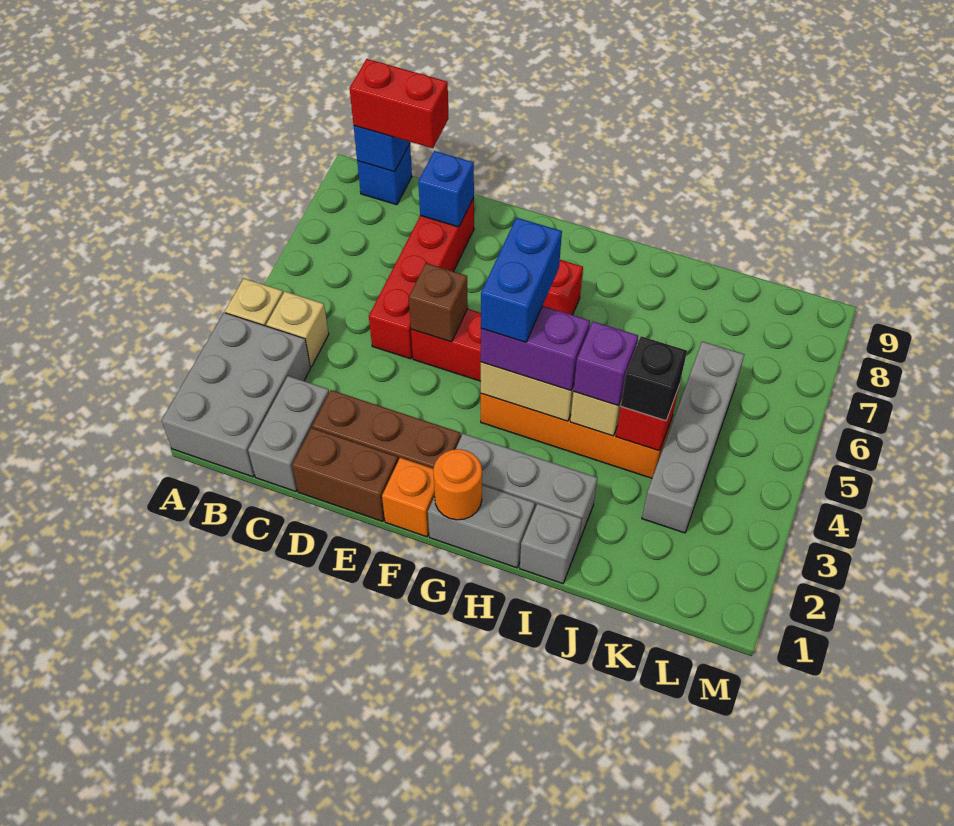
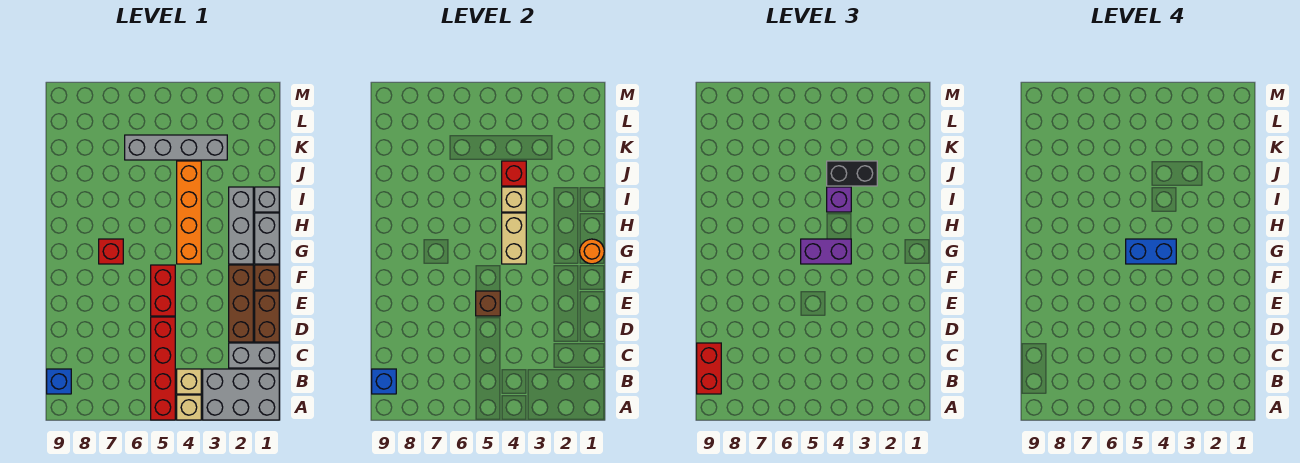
red brick D5:D8 level 1 -> red brick A5:D5 level 1
blue brick D8 level 2 -> none
orange brick F1 level 1 -> brown brick F1 level 1
purple brick G4:H4 level 3 -> purple brick G4:G5 level 3
black brick J4 level 3 -> black brick J3:J4 level 3

